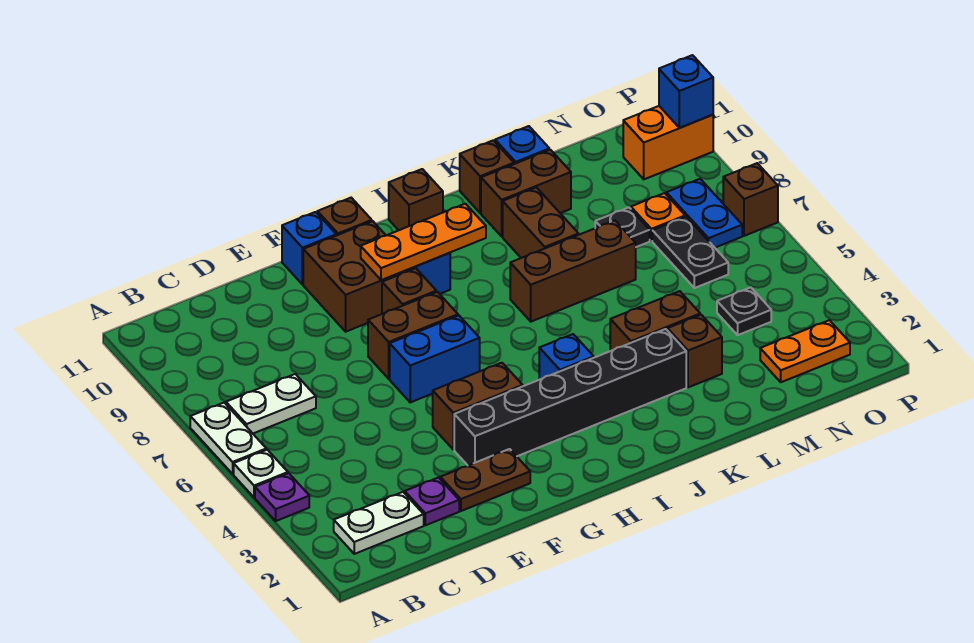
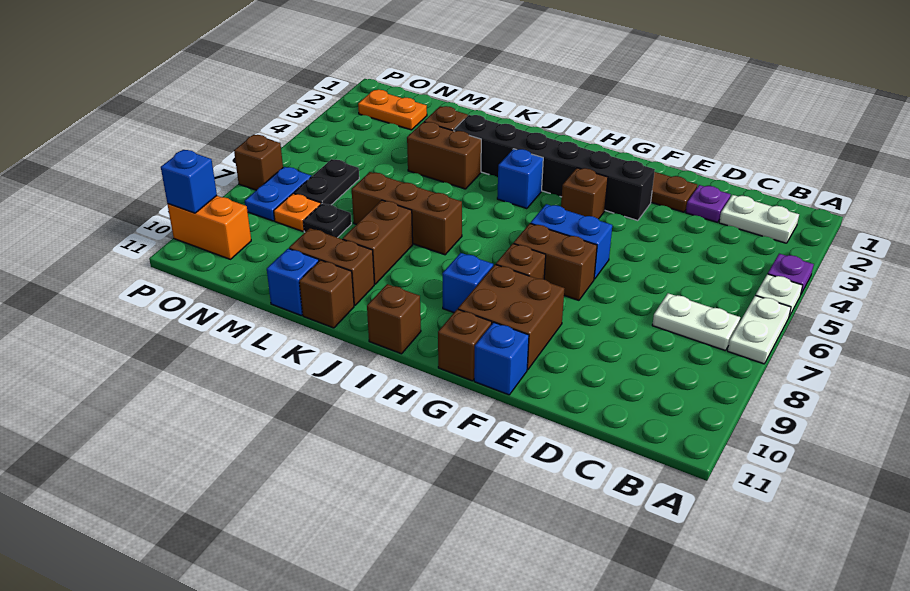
brown brick F4:G4 level 1 -> brown brick G4 level 1
orange plate G9:I9 level 2 -> none
black plate N4 level 1 -> none

